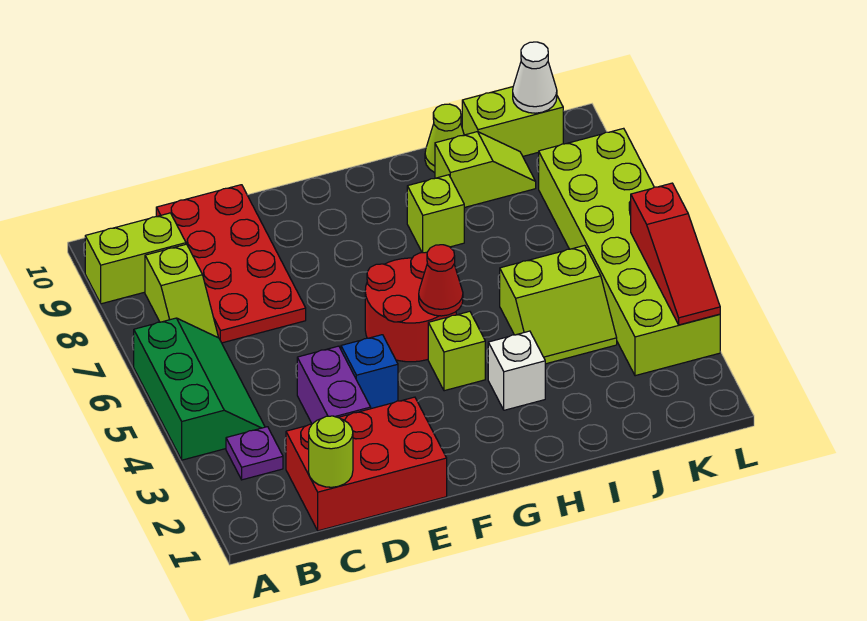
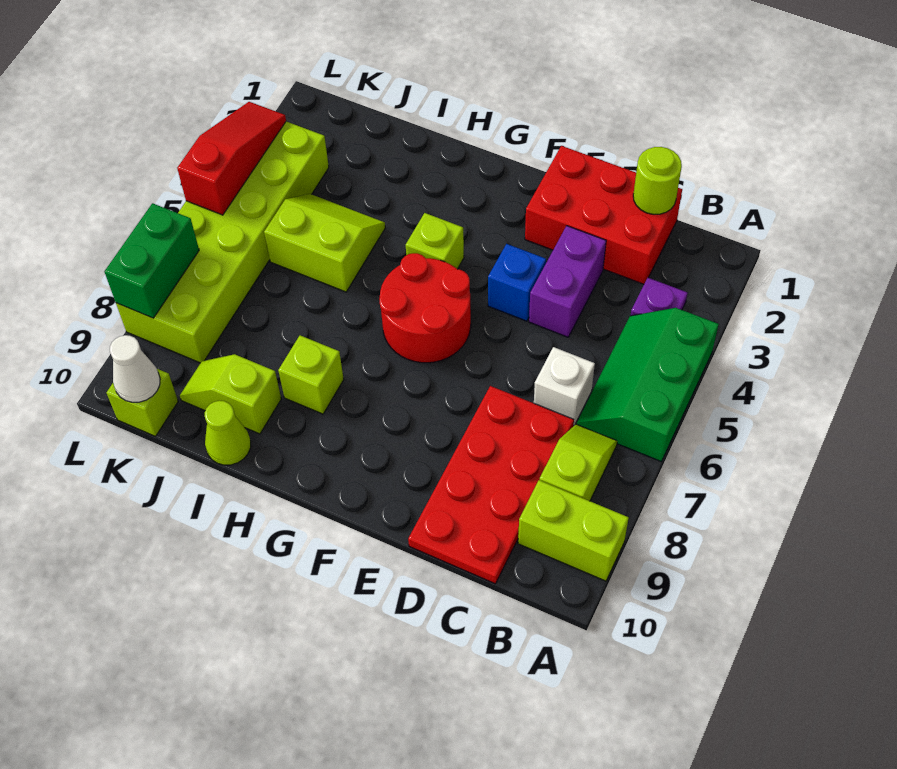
red cone G5 level 2 -> none
white brick H3 level 1 -> white brick C6 level 1
lime brick J10:K10 level 1 -> lime brick K10 level 1
none -> green brick L7:L8 level 2

